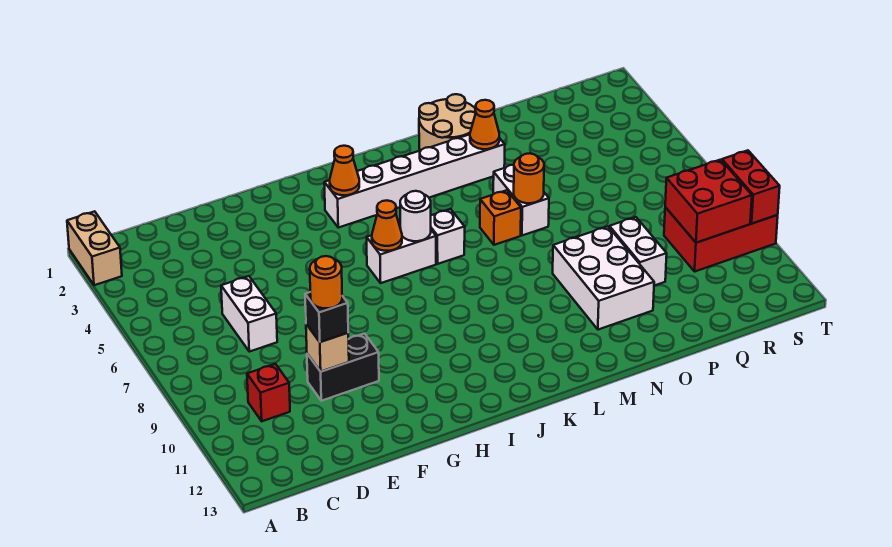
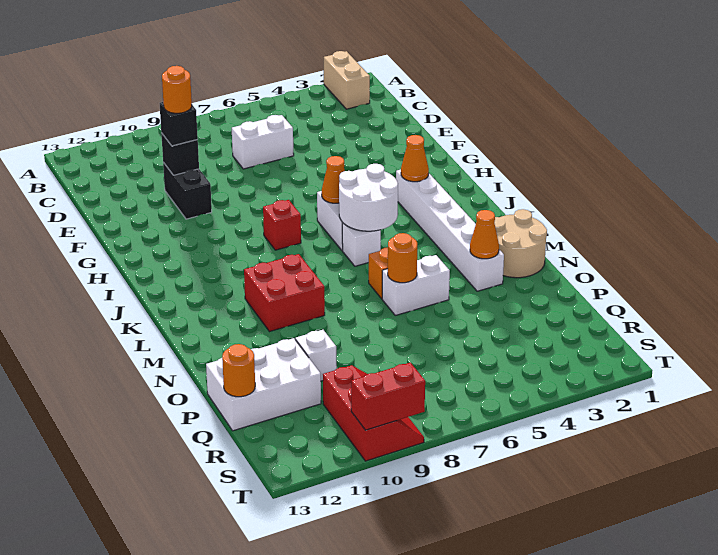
tan brick A1:A2 level 1 -> tan brick A2:B2 level 1
red brick C10 level 1 -> red brick I8 level 1
tan brick E10 level 2 -> black brick E10 level 2
white round brick J6 level 2 -> white round brick J5:K6 level 2
white brick N9:O11 level 1 -> white brick P11:Q13 level 1
white brick P9:P10 level 1 -> white brick P10 level 1
none -> orange round brick Q13 level 2
red brick R9:T10 level 1 -> red slope R9:T10 level 1 top 10
red brick R9:S10 level 2 -> red brick L9:M10 level 1

